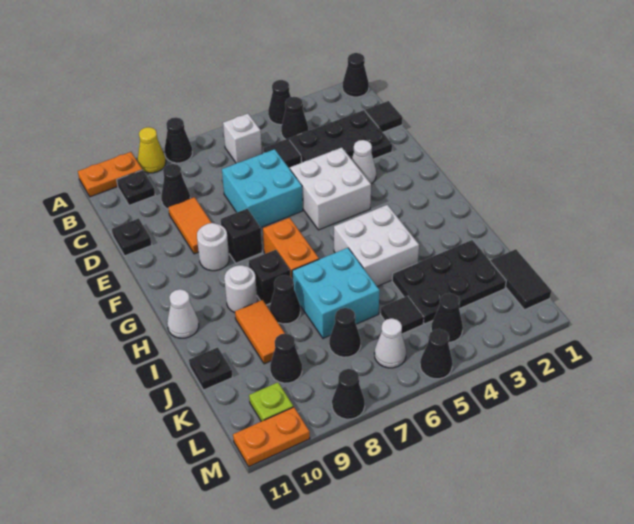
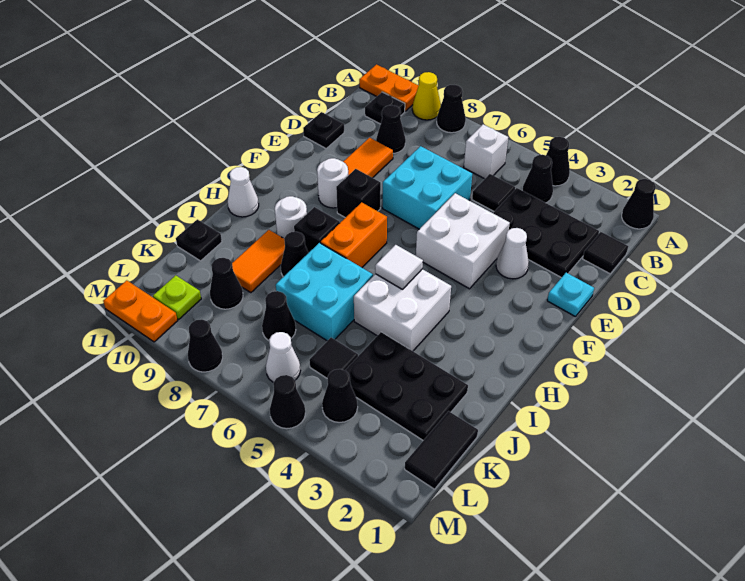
none -> cyan plate E1 level 1
none -> white tile H5 level 2

